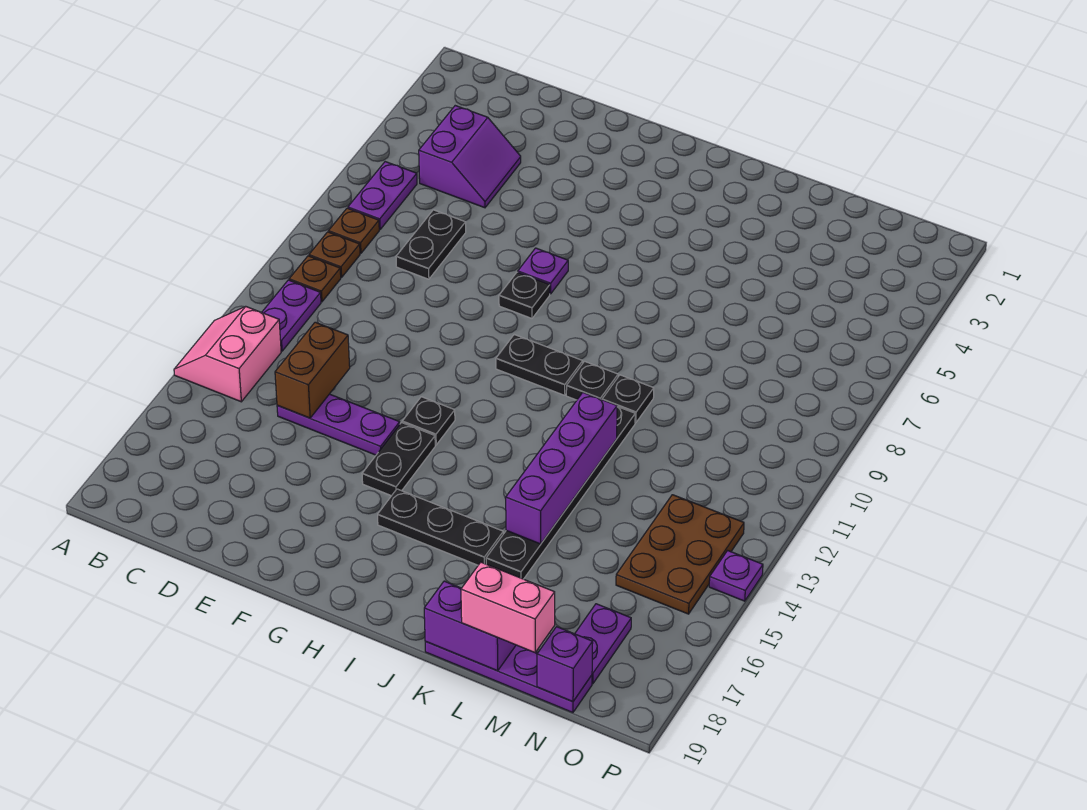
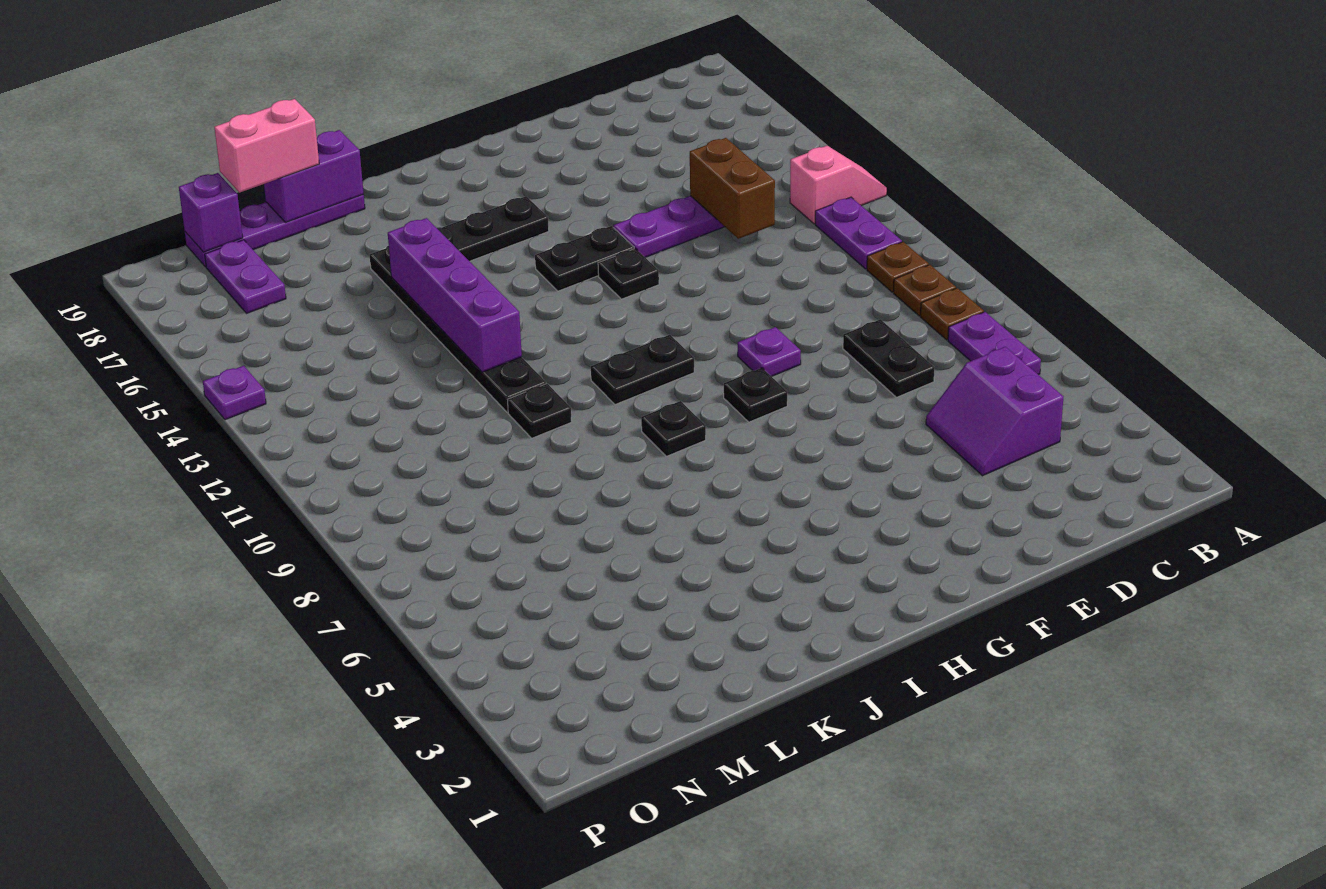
pink slope A13:B14 level 1 top B -> pink slope A13:B13 level 1 top B
purple plate G7 level 1 -> purple plate F9 level 1
black plate G14:G15 level 1 -> black plate G14:H14 level 1
black plate J10 level 1 -> black plate I8 level 1
brown plate N13:O15 level 1 -> none

